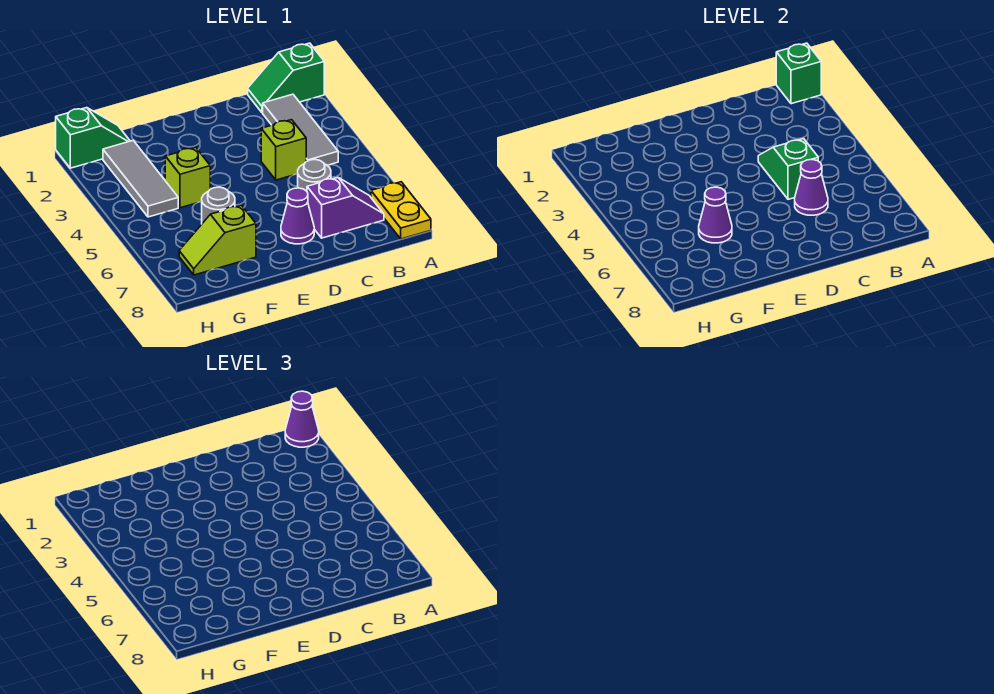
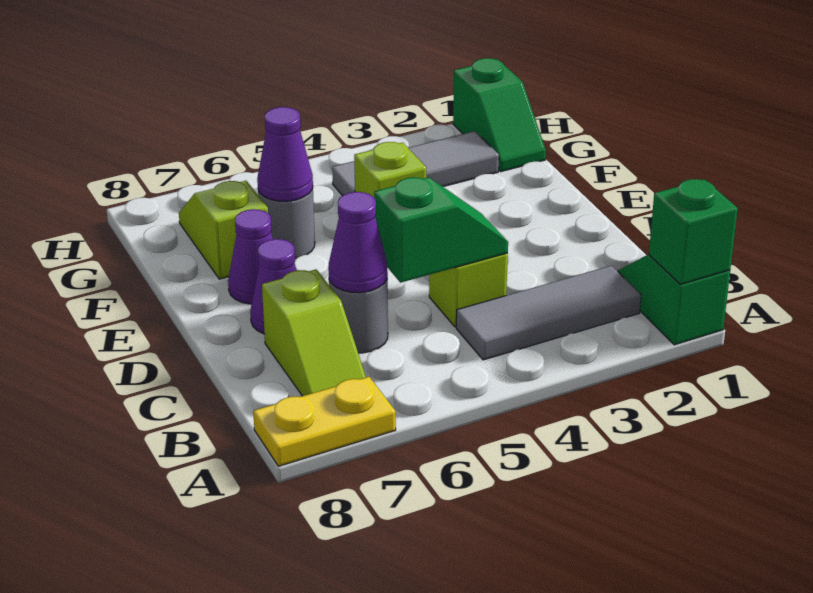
purple cone A1 level 3 -> purple cone E7 level 1
purple slope B7:C7 level 1 top C -> lime slope B7:C7 level 1 top C

